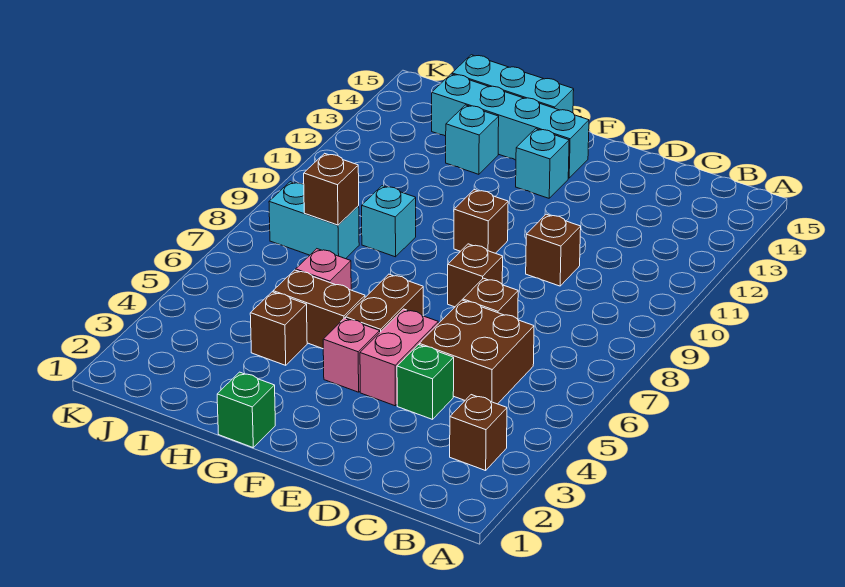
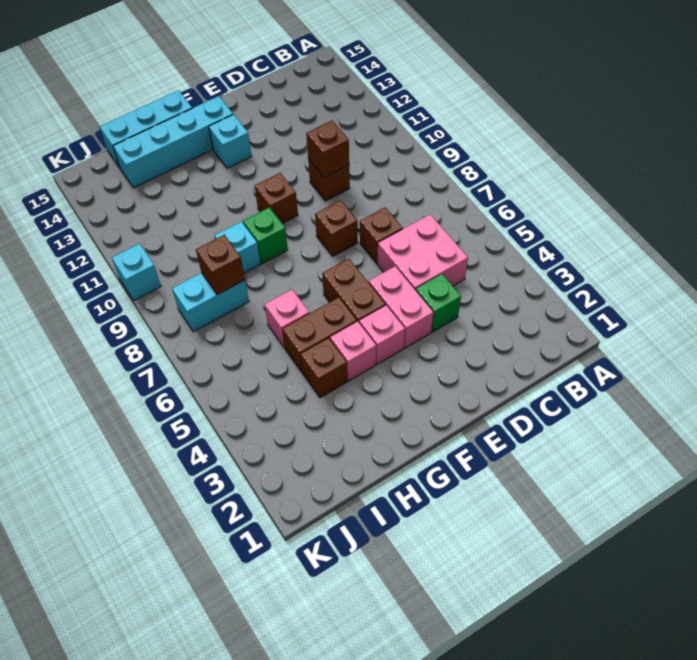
brown brick B3 level 1 -> brown brick D10 level 2
brown brick C5:D6 level 1 -> pink brick C5:D6 level 1
green brick G1 level 1 -> green brick G9 level 1
none -> pink brick G4 level 1
cyan brick H13 level 1 -> cyan brick K10 level 1

